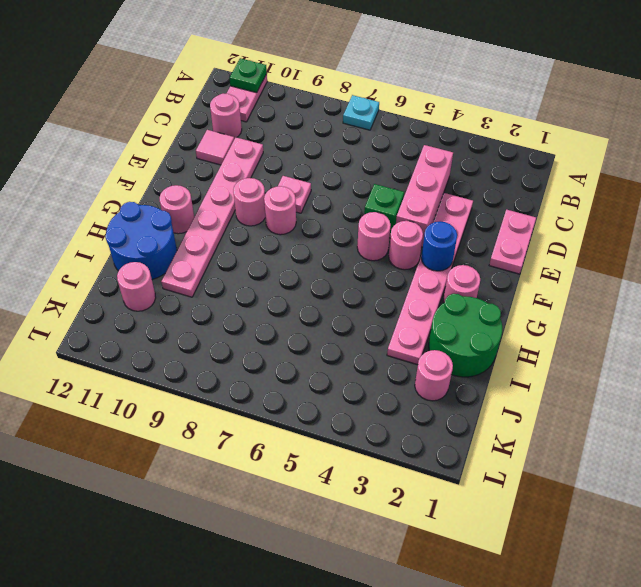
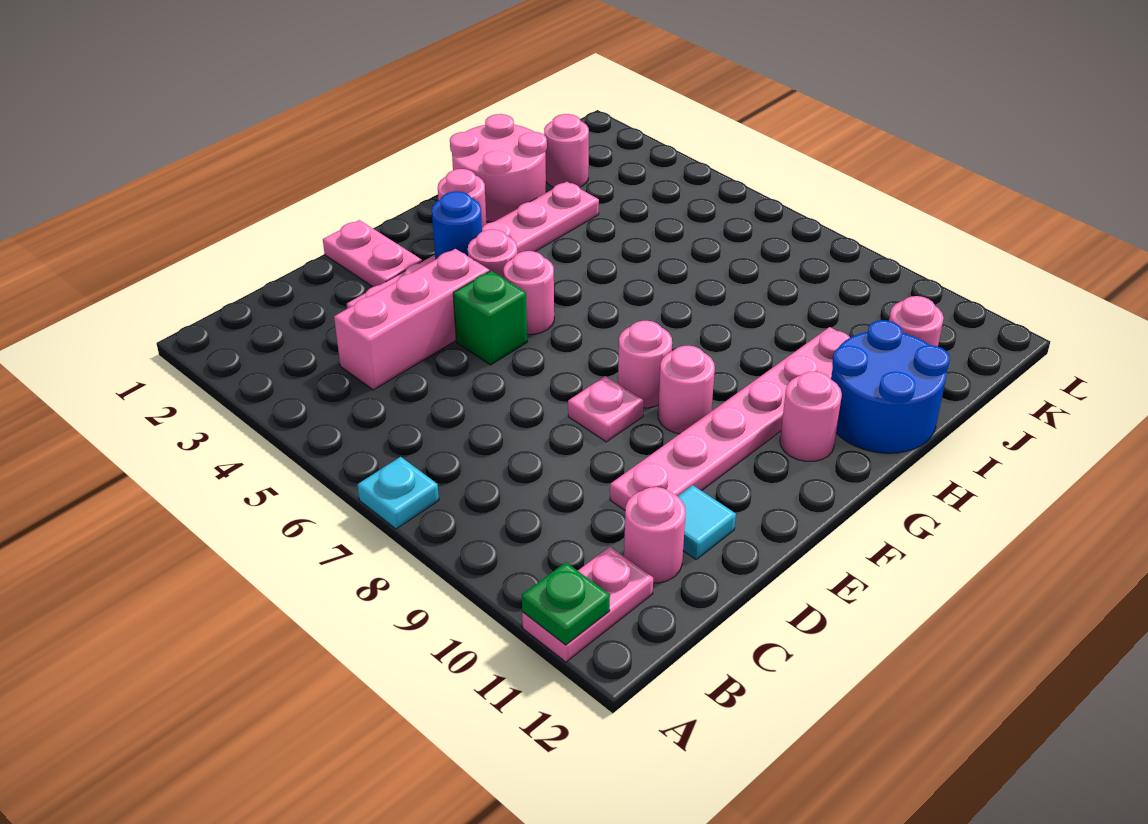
pink plate D1:E1 level 1 -> pink plate E1:E2 level 1
pink tile D11 level 1 -> cyan tile D11 level 1
green round brick H1:I2 level 1 -> pink round brick H1:I2 level 1

